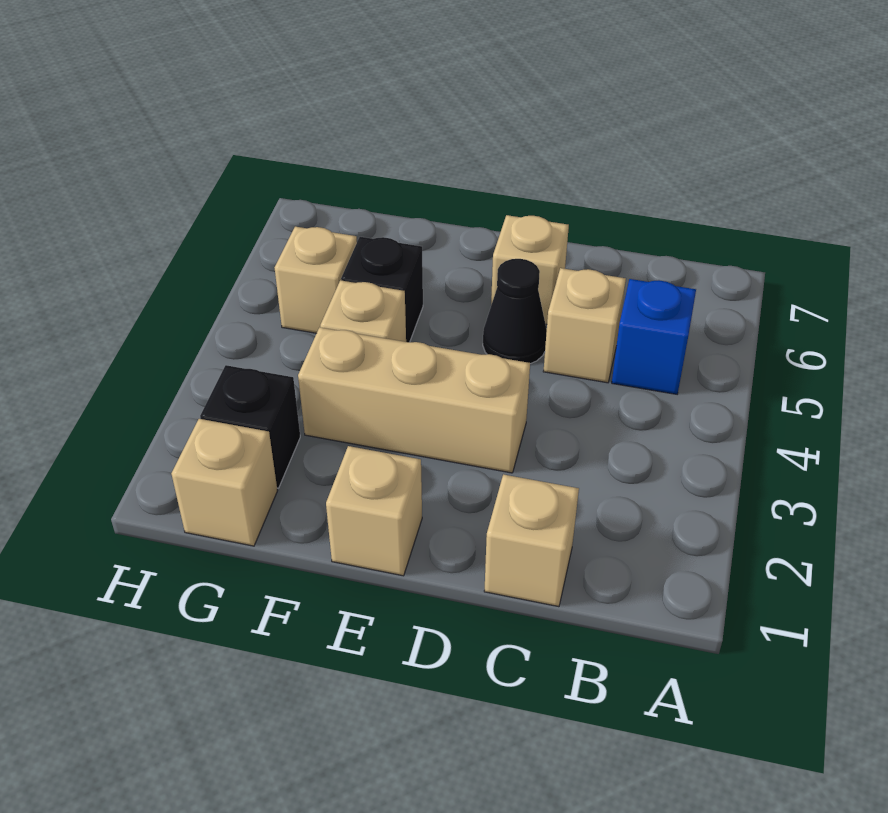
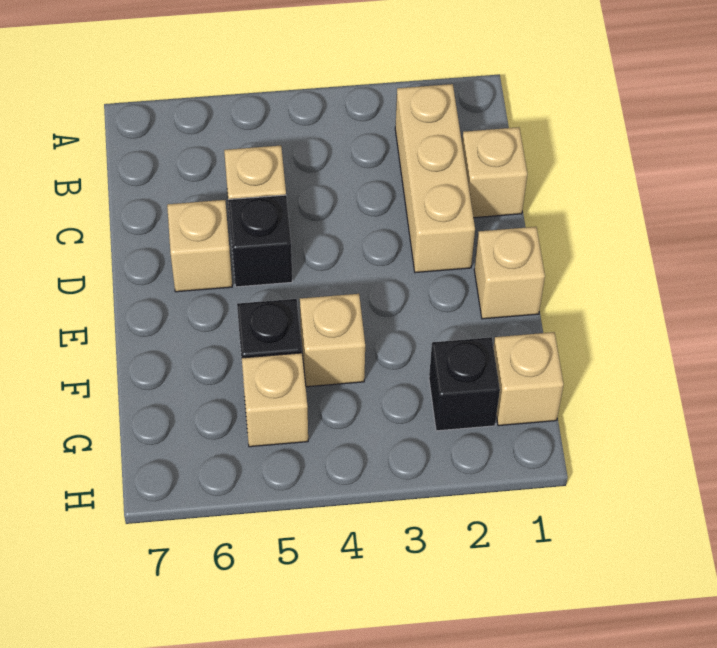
blue brick B5 level 1 -> none
tan brick D3:F3 level 1 -> tan brick B2:D2 level 1
black cone D5 level 1 -> black brick D5 level 1

